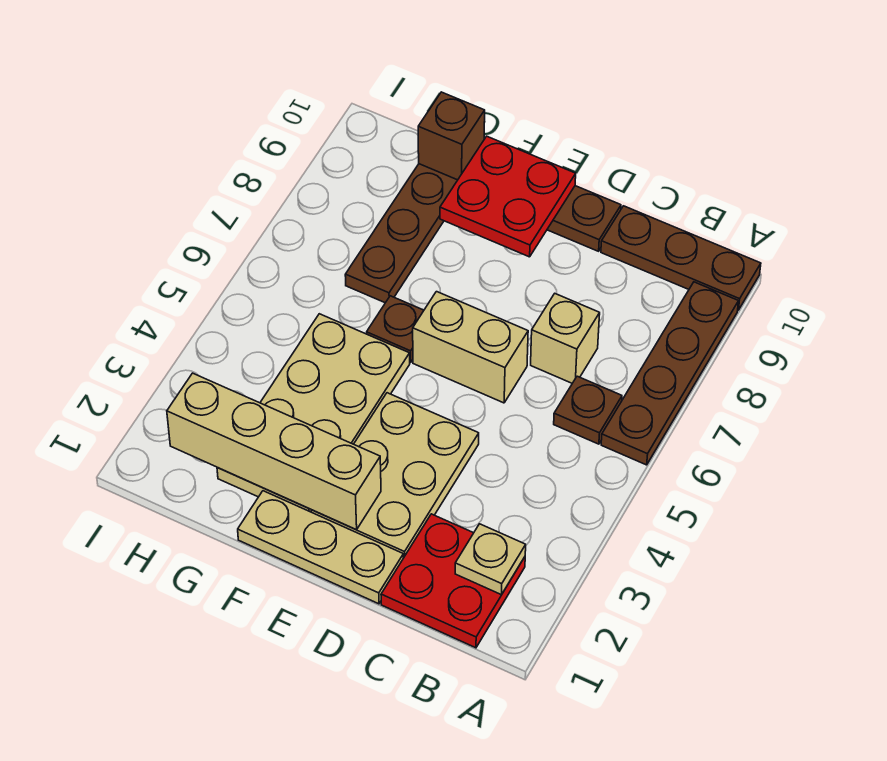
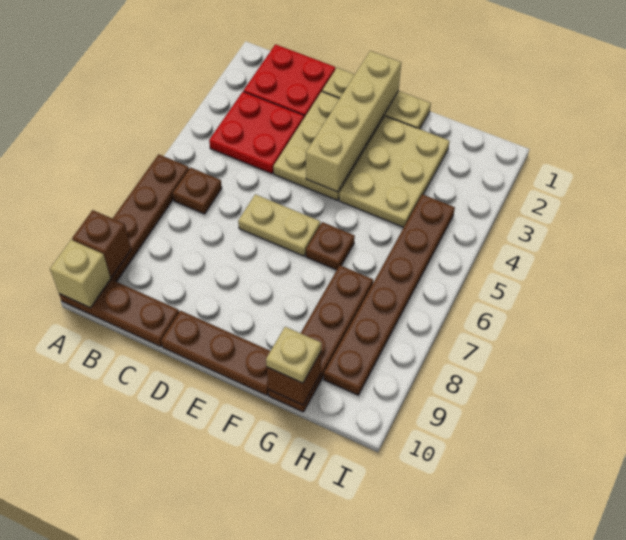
none -> brown brick A9 level 2
tan plate B2 level 2 -> tan plate G10 level 3
tan brick C7 level 1 -> tan brick A10 level 2
tan brick D6:E6 level 1 -> tan plate D6:E6 level 1
tan brick E2:H2 level 2 -> tan brick E1:E4 level 2
red plate E9:F10 level 2 -> red plate B3:C4 level 1
tan plate F2:G5 level 1 -> tan plate F2:G4 level 1
none -> brown plate H4:H9 level 1

